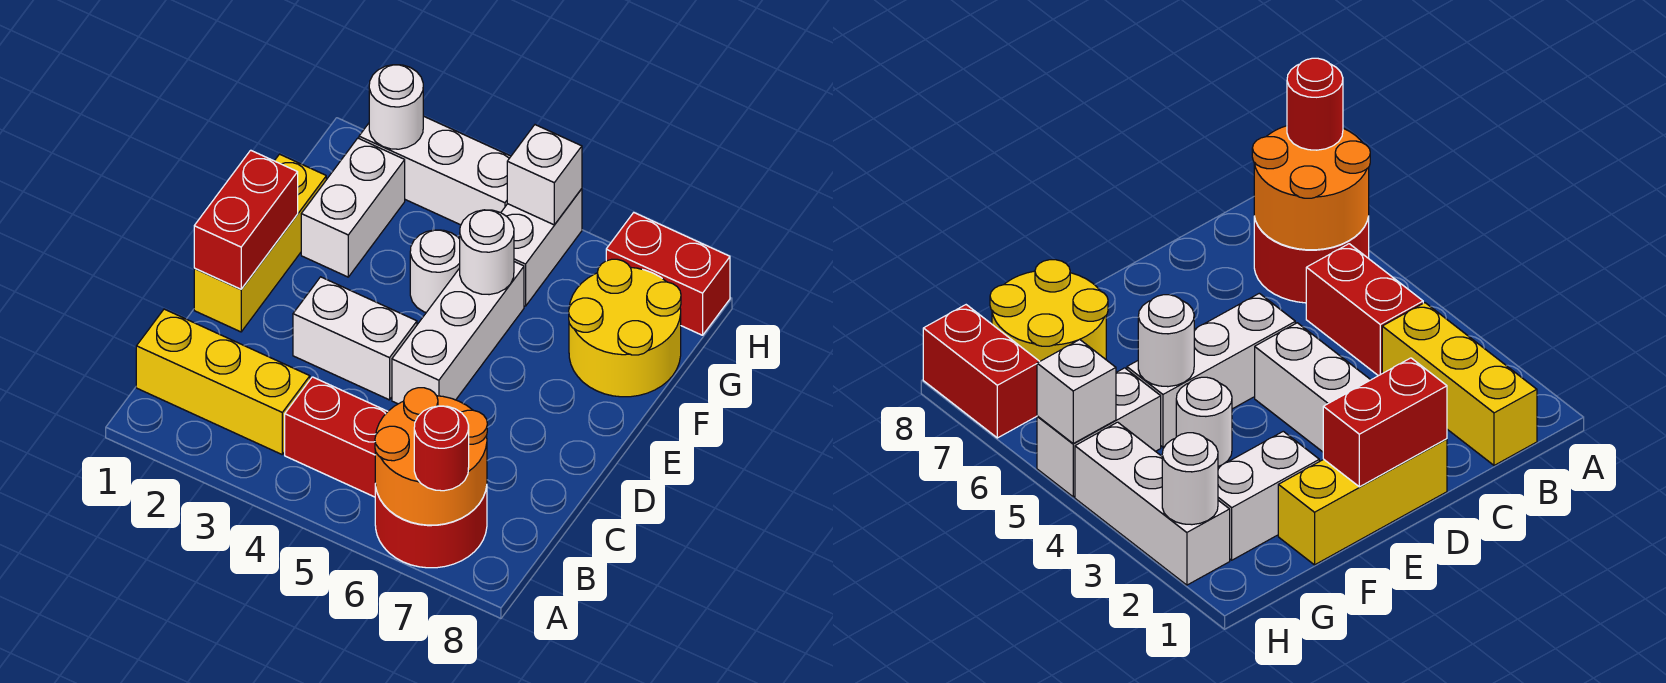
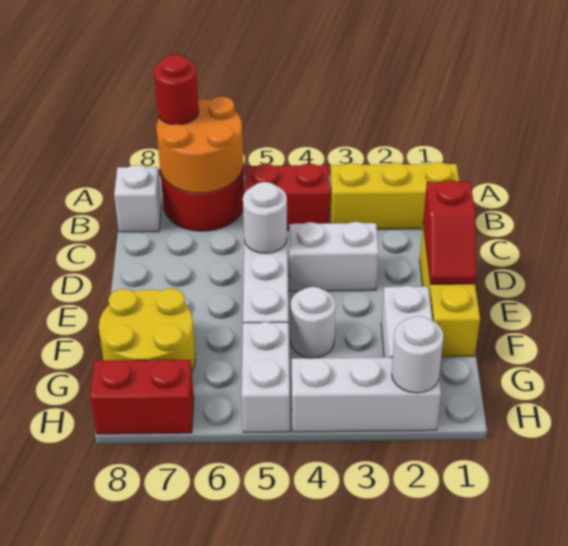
red brick D1:E1 level 2 -> red slope D1:E1 level 2 top D
white round brick F5 level 2 -> white round brick D5 level 2
white brick H5 level 2 -> white brick B8 level 1

